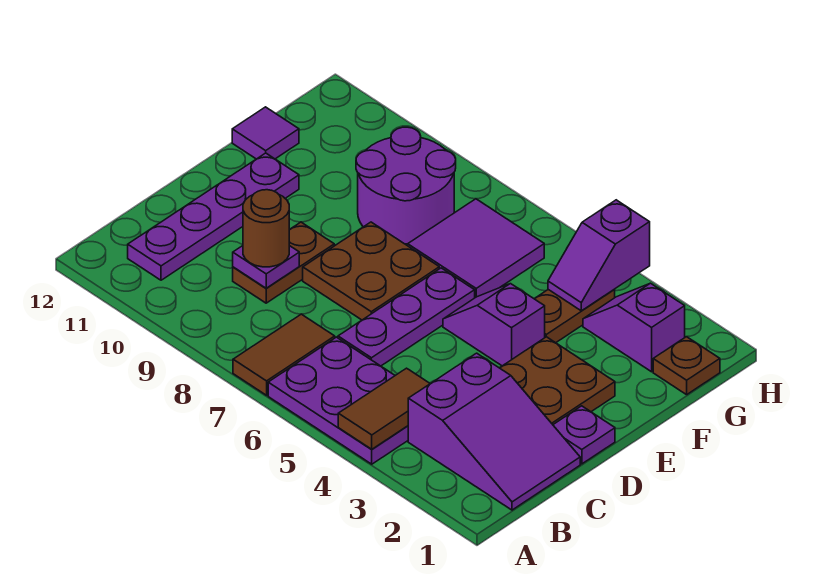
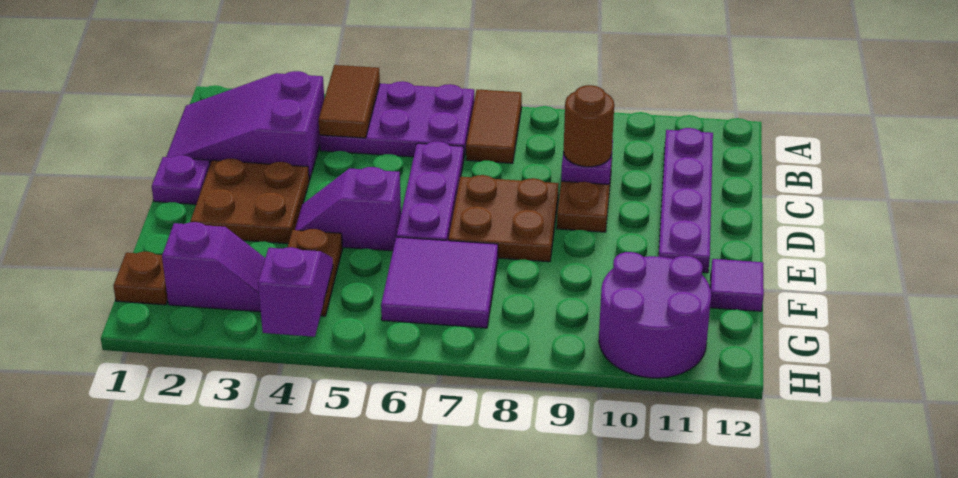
purple slope E4:E5 level 1 top 4 -> purple slope E4:E5 level 1 top 5
purple round brick F8:G9 level 1 -> purple round brick G10:H11 level 1

